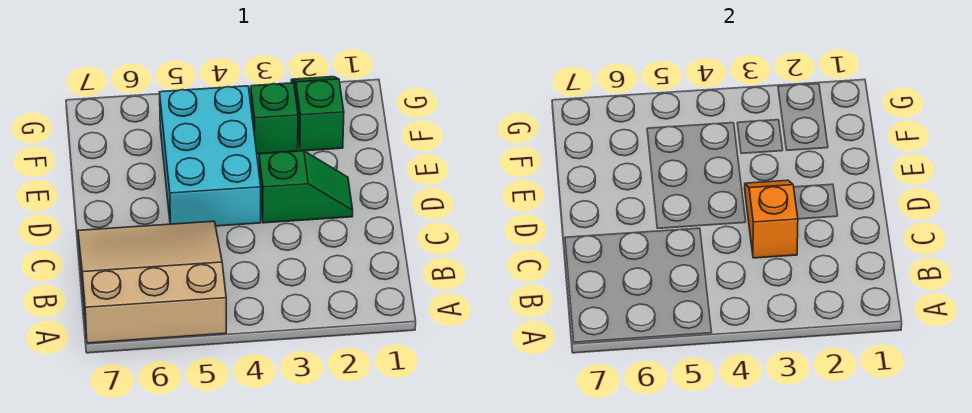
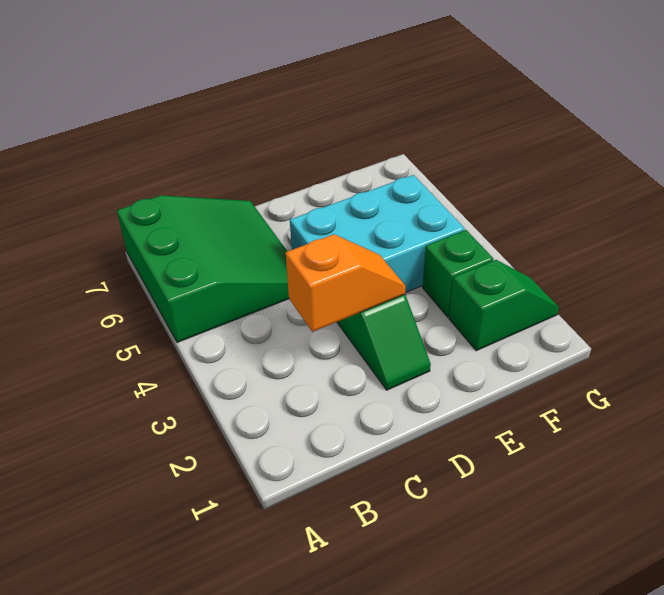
tan slope A5:C7 level 1 top A -> green slope A5:C7 level 1 top A

